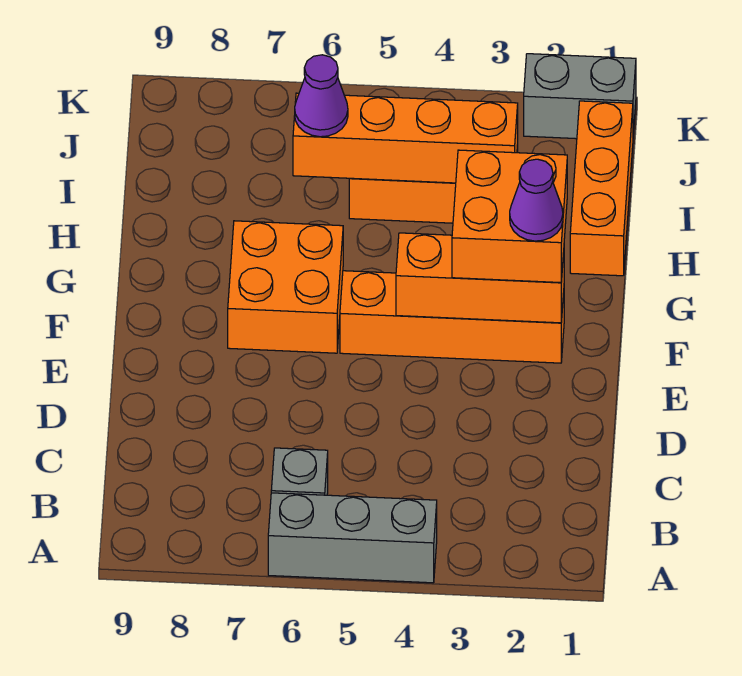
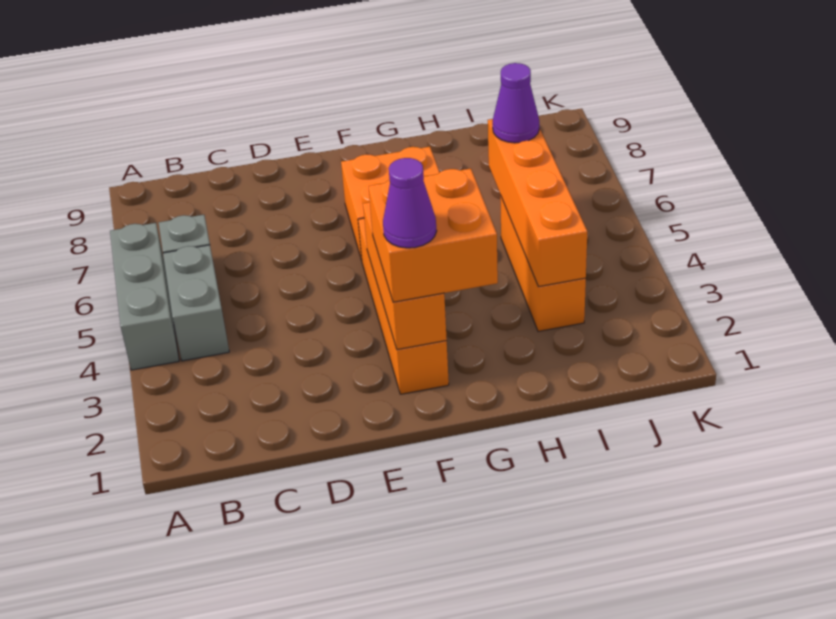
orange brick H1:J1 level 1 -> none
grey brick K1:K2 level 1 -> grey brick B4:B5 level 1

